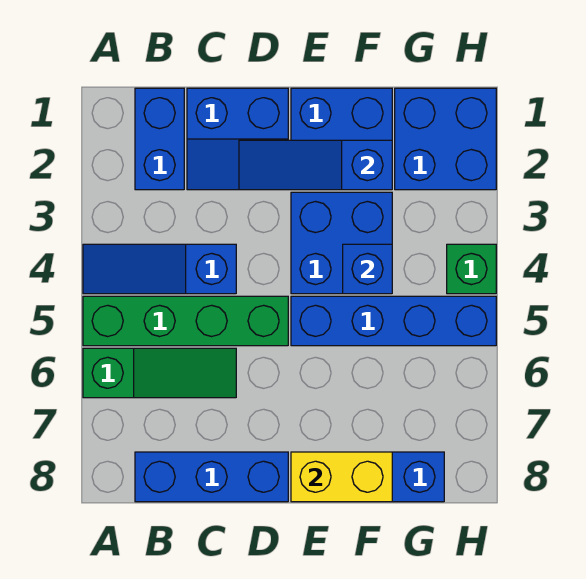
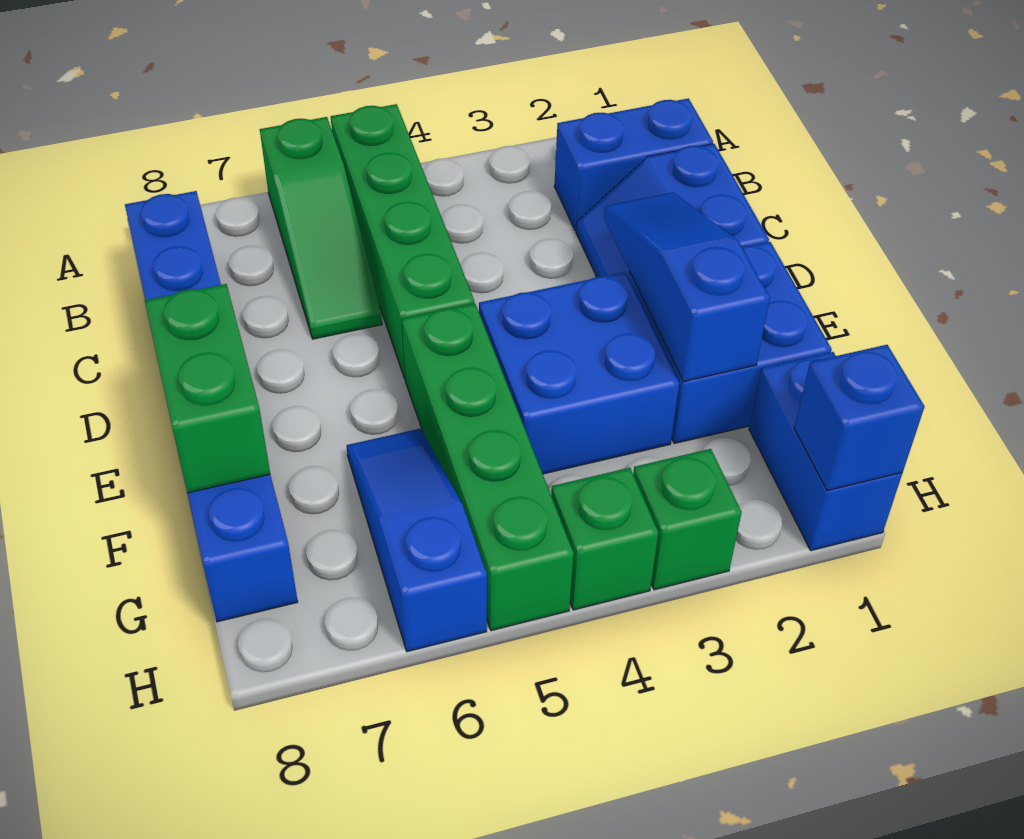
blue slope A4:C4 level 1 top C -> blue slope F6:H6 level 1 top H
blue brick E5:H5 level 1 -> green brick E5:H5 level 1
yellow brick E8:F8 level 2 -> green brick E8:F8 level 2
blue brick F4 level 2 -> blue brick H1 level 2
blue brick G1:H2 level 1 -> blue brick G1:H1 level 1
none -> green brick H3 level 1

